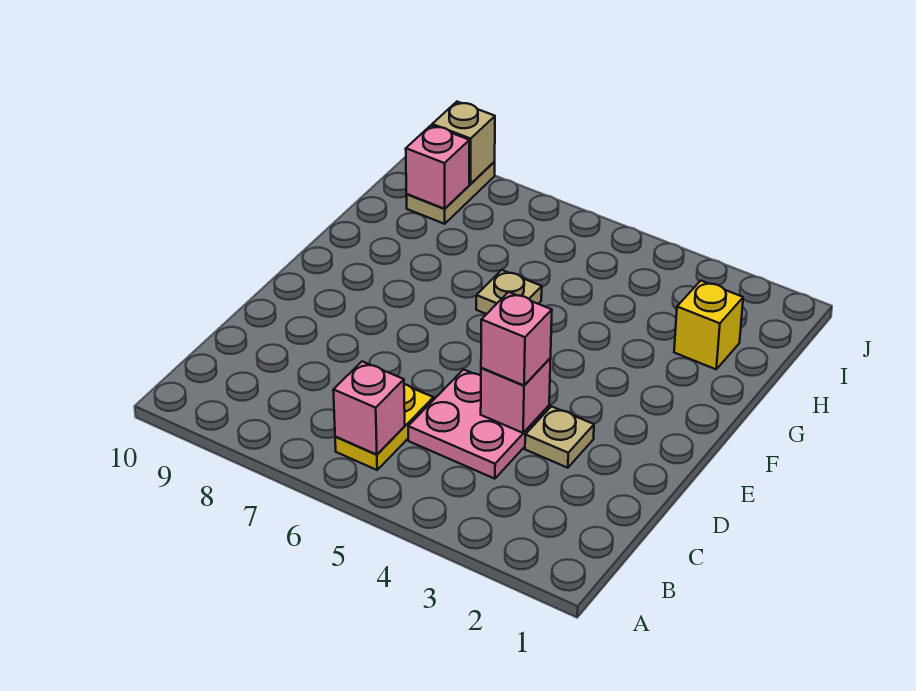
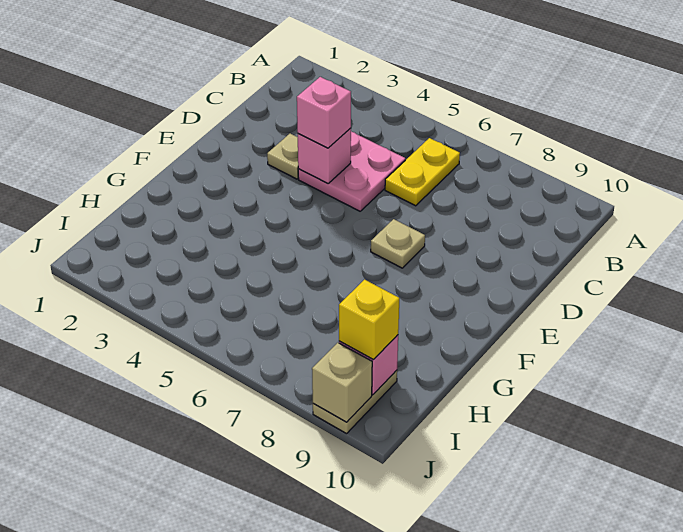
pink brick B6 level 2 -> none
tan plate G6 level 1 -> tan plate E7 level 1
yellow brick H2 level 1 -> yellow brick I9 level 3

